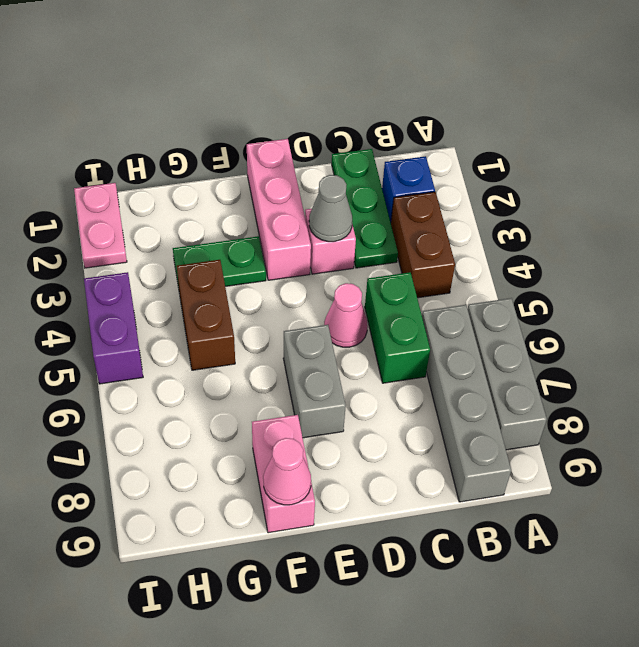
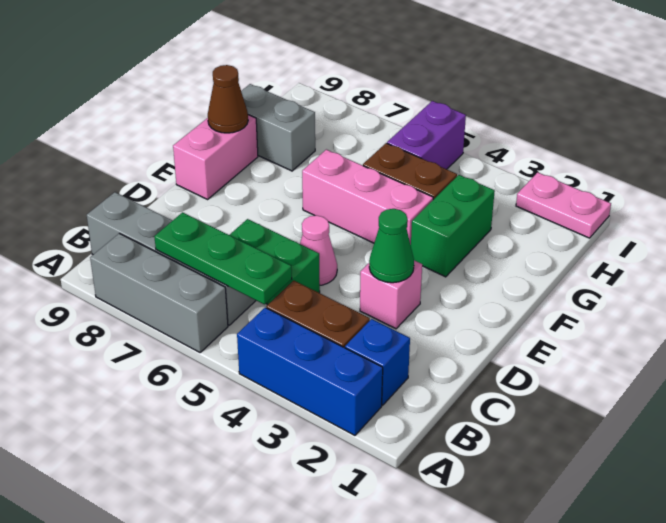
none -> blue brick A2:A4 level 1
green plate C1:C3 level 1 -> green plate B5:B7 level 2
grey cone D3 level 2 -> green cone D3 level 2
pink brick E1:E3 level 1 -> pink brick F4:F6 level 1
grey brick E6:E7 level 1 -> grey brick G8:G9 level 1
green plate F3:G3 level 1 -> green brick F3:G3 level 1
pink brick F8:F9 level 1 -> pink brick E9:F9 level 1
pink cone F9 level 2 -> brown cone F9 level 2
purple brick I4:I5 level 1 -> purple brick H5:I5 level 1

